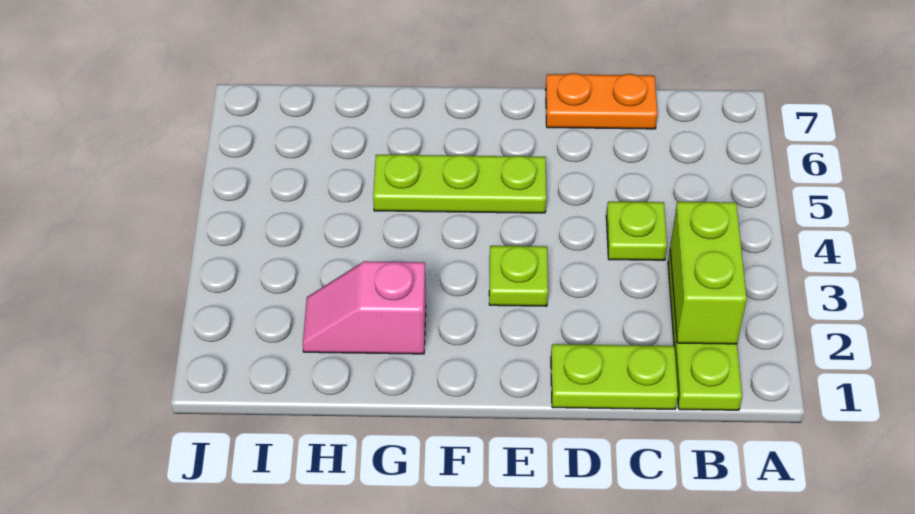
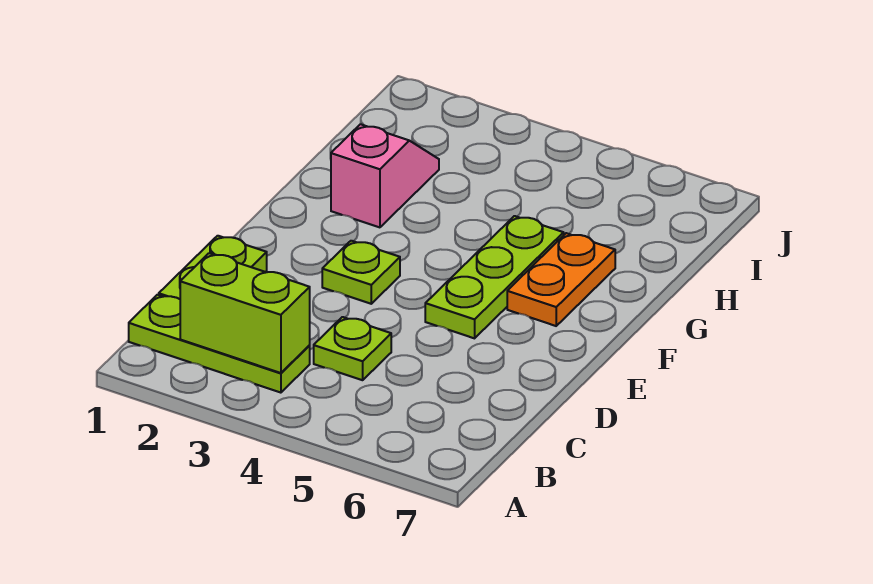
orange plate C7:D7 level 1 -> orange plate F6:G6 level 1

